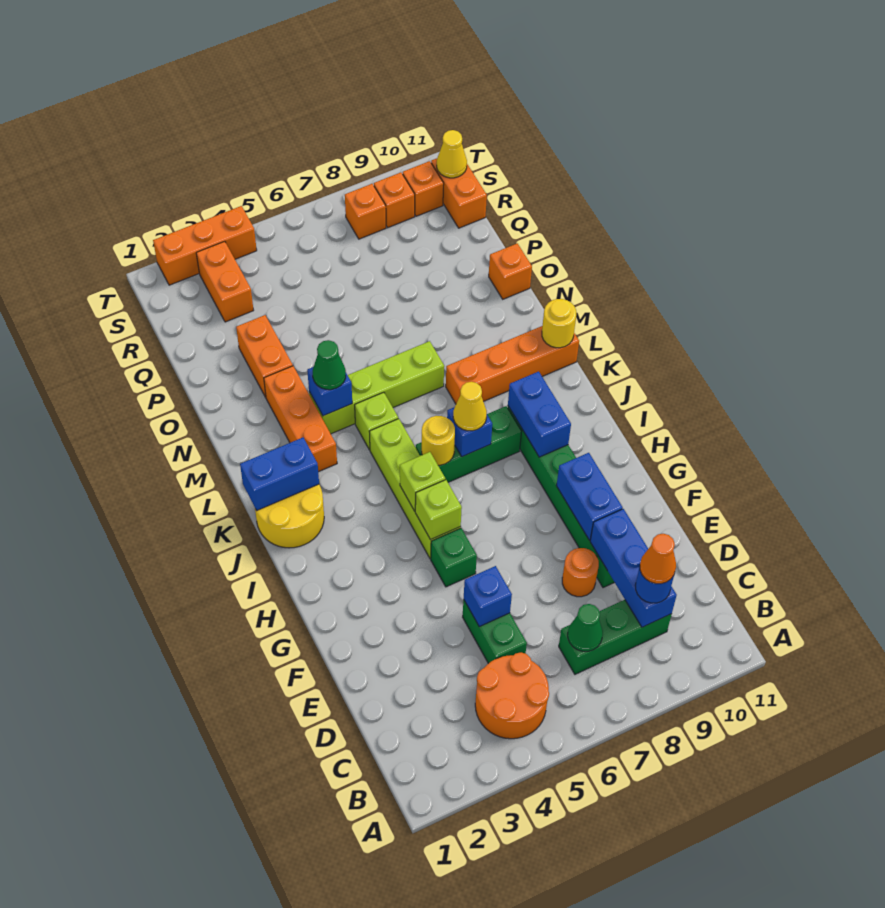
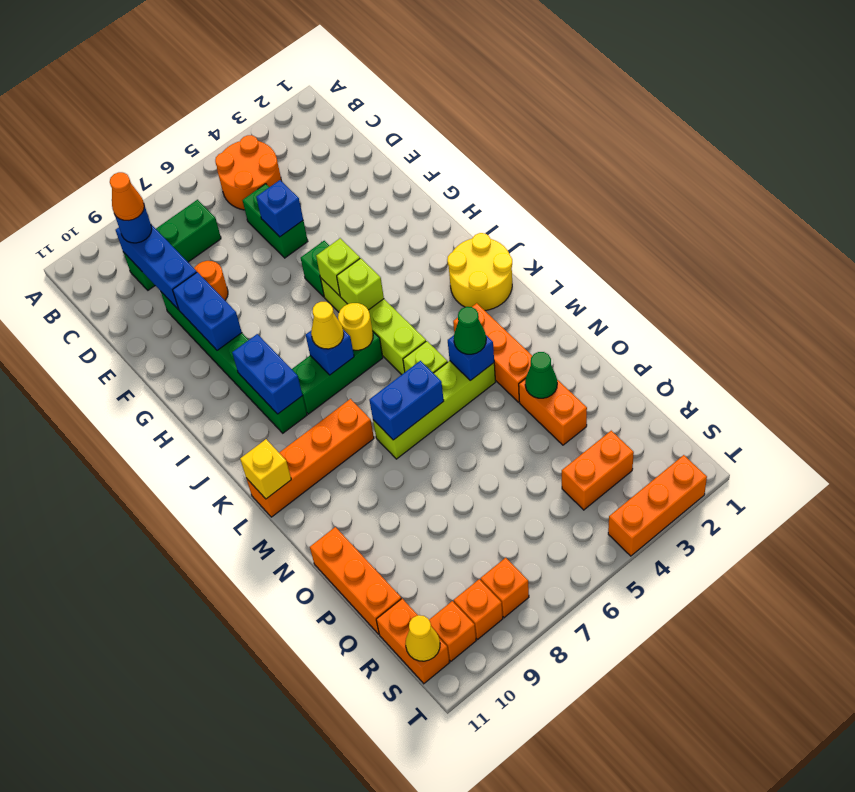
green cone C7 level 2 -> green cone O3 level 2
blue brick K1:K2 level 2 -> blue brick M6:M7 level 2
yellow round brick L11 level 2 -> yellow brick L11 level 2
orange brick O11 level 1 -> orange brick O11:Q11 level 1
orange brick R3:S3 level 1 -> orange brick R3:R4 level 1

